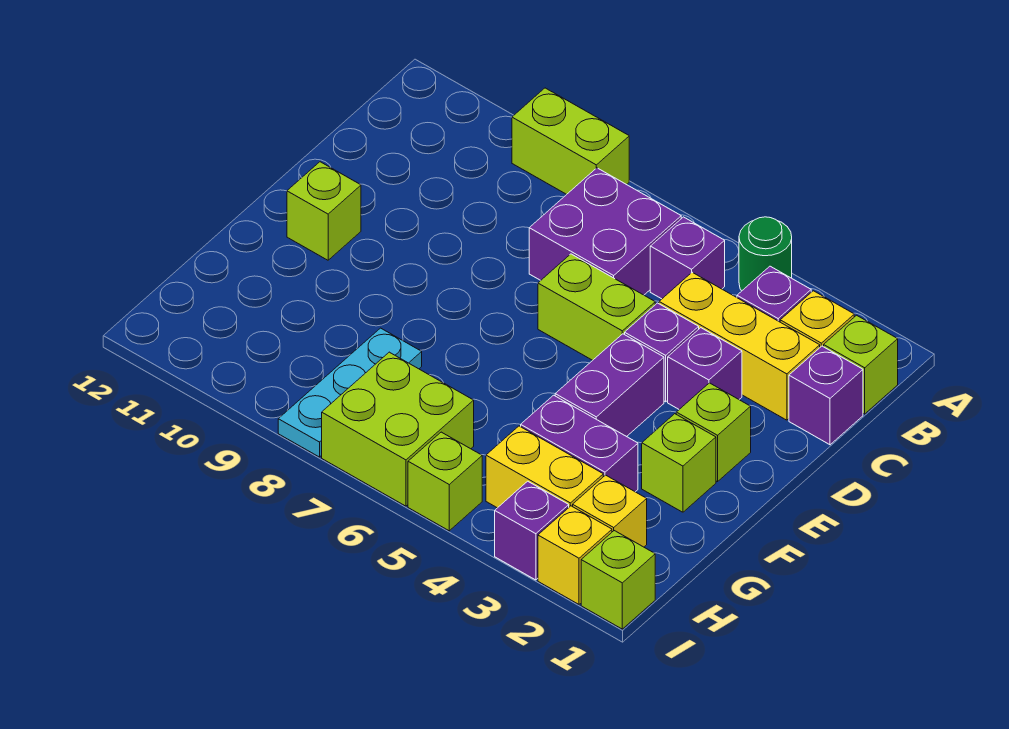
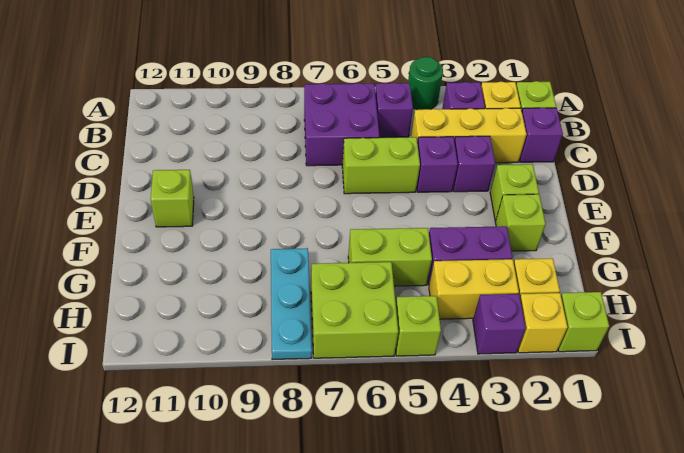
lime brick A8:A9 level 1 -> lime brick G5:G6 level 1
purple brick E4:F4 level 1 -> none

